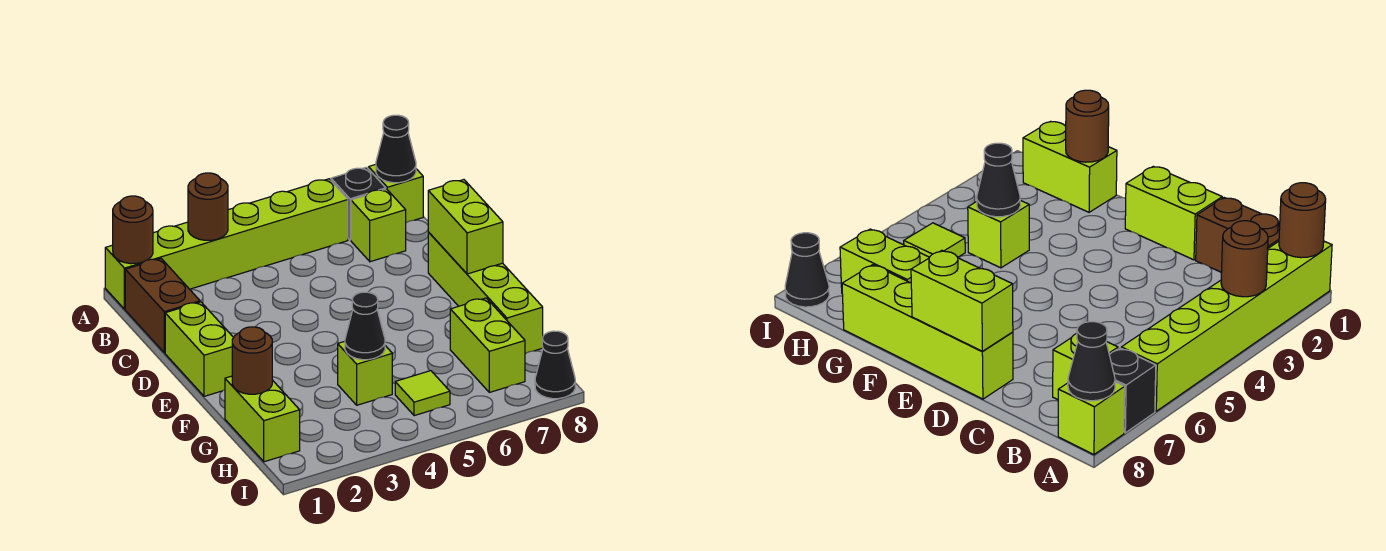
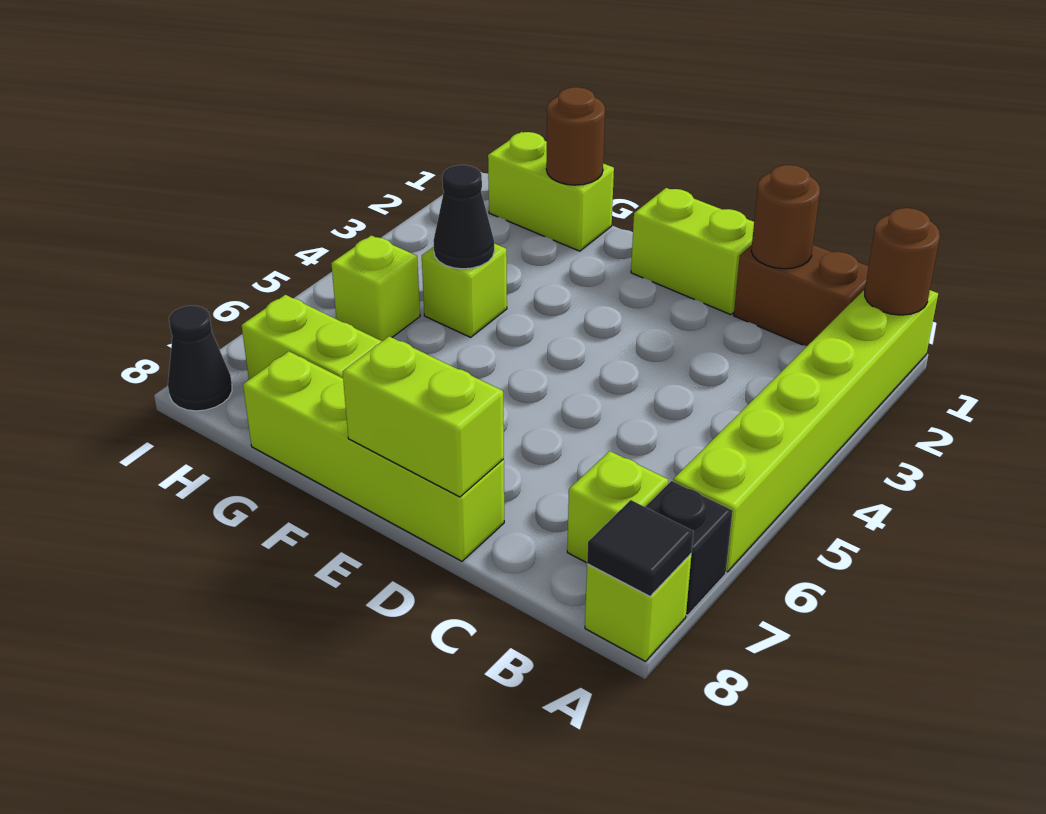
brown round brick A3 level 2 -> brown round brick C1 level 2
black cone A8 level 2 -> black tile A8 level 2
lime tile H5 level 1 -> lime brick H5 level 1

